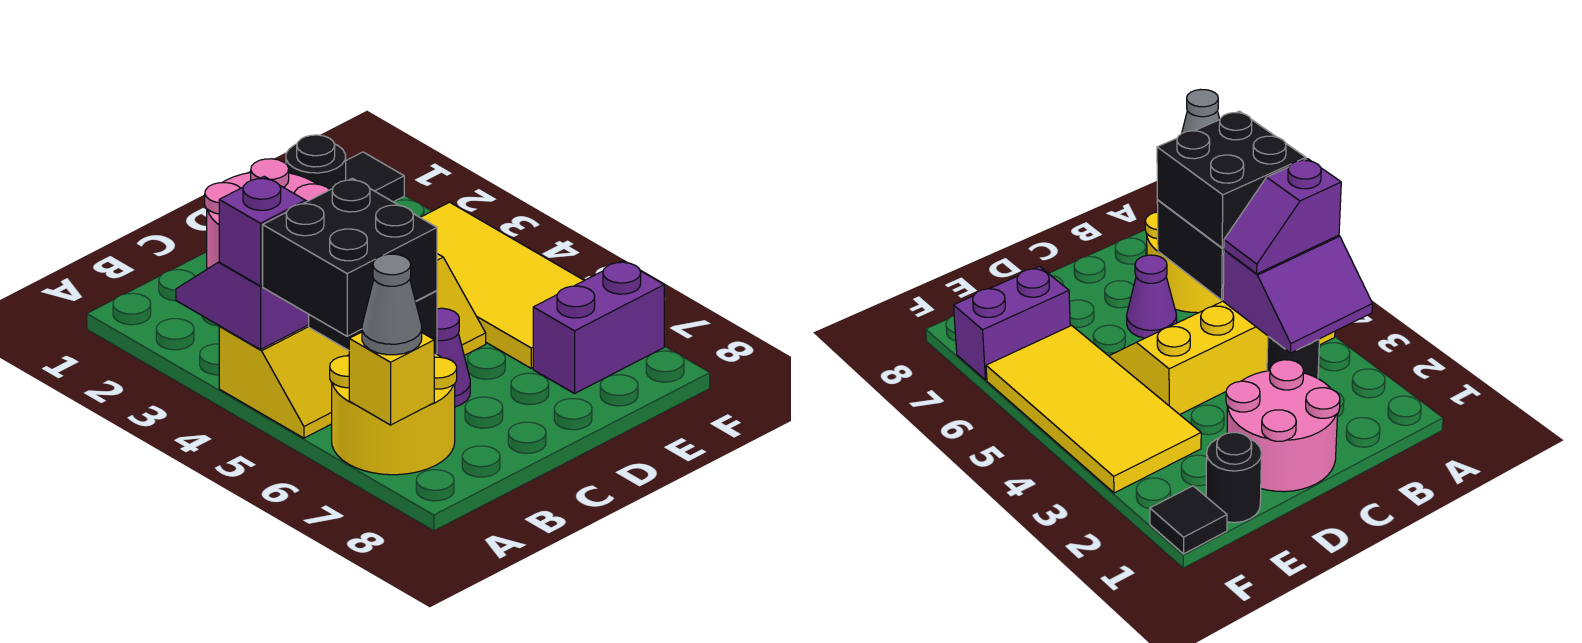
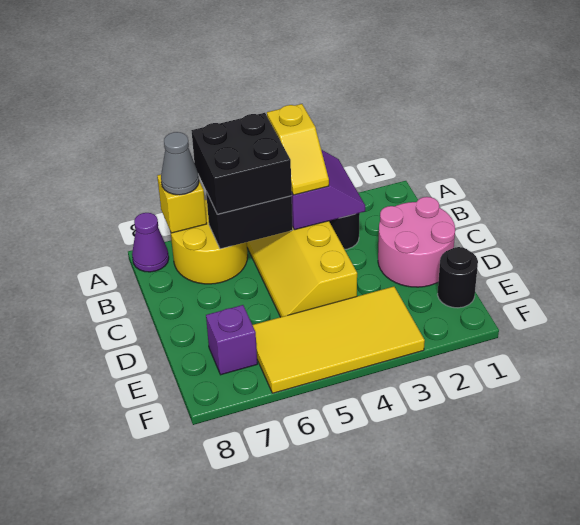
purple slope A4:B4 level 3 top A -> yellow slope A4:B4 level 3 top A
purple cone C6 level 1 -> purple cone A8 level 1
purple brick E7:F7 level 1 -> purple brick E7 level 1
black tile F1 level 1 -> none

